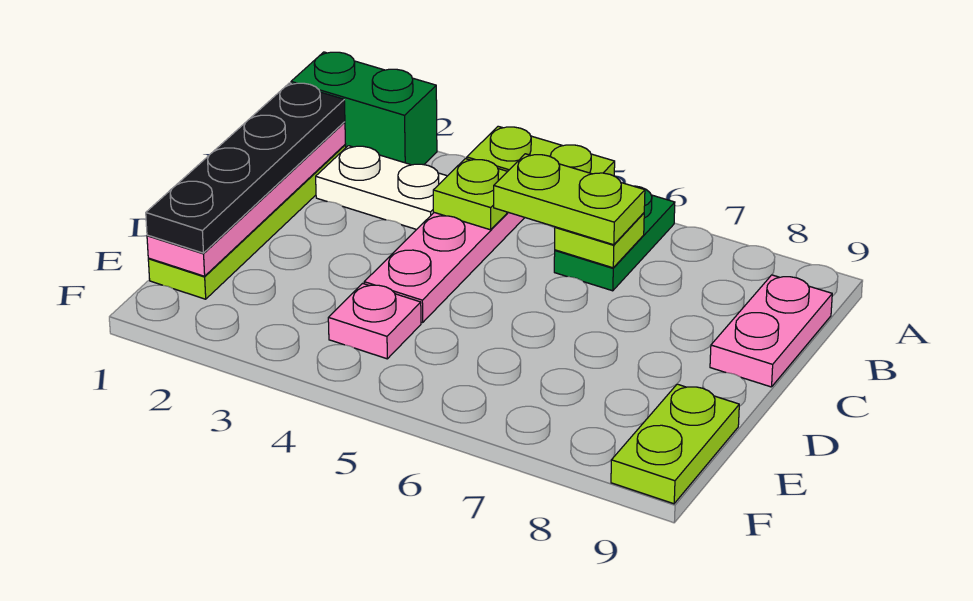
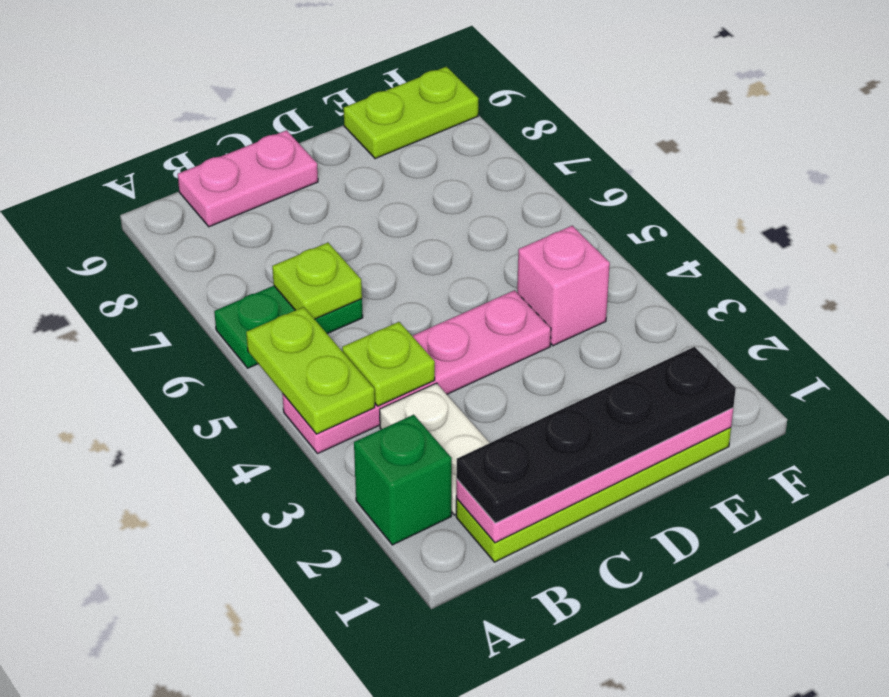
green brick A1:A2 level 1 -> green brick A2 level 1
lime plate B5:B6 level 3 -> none
pink plate E4 level 1 -> pink brick E4 level 1

